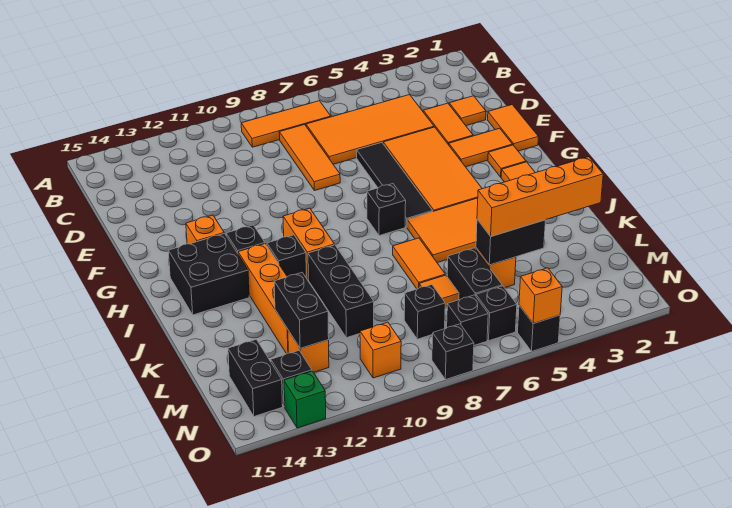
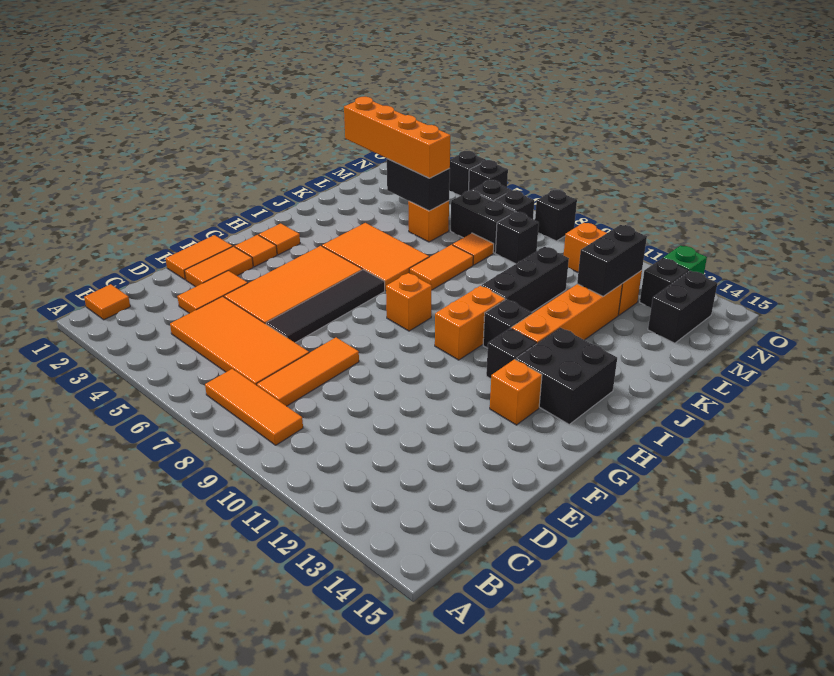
orange tile D2 level 1 -> orange tile B1 level 1
orange tile F2:F3 level 1 -> orange tile E2:F2 level 1
black brick H7 level 1 -> black brick O4 level 1
black brick L6:M6 level 1 -> black brick M6:M7 level 1
orange brick O5 level 2 -> orange brick H8 level 1

